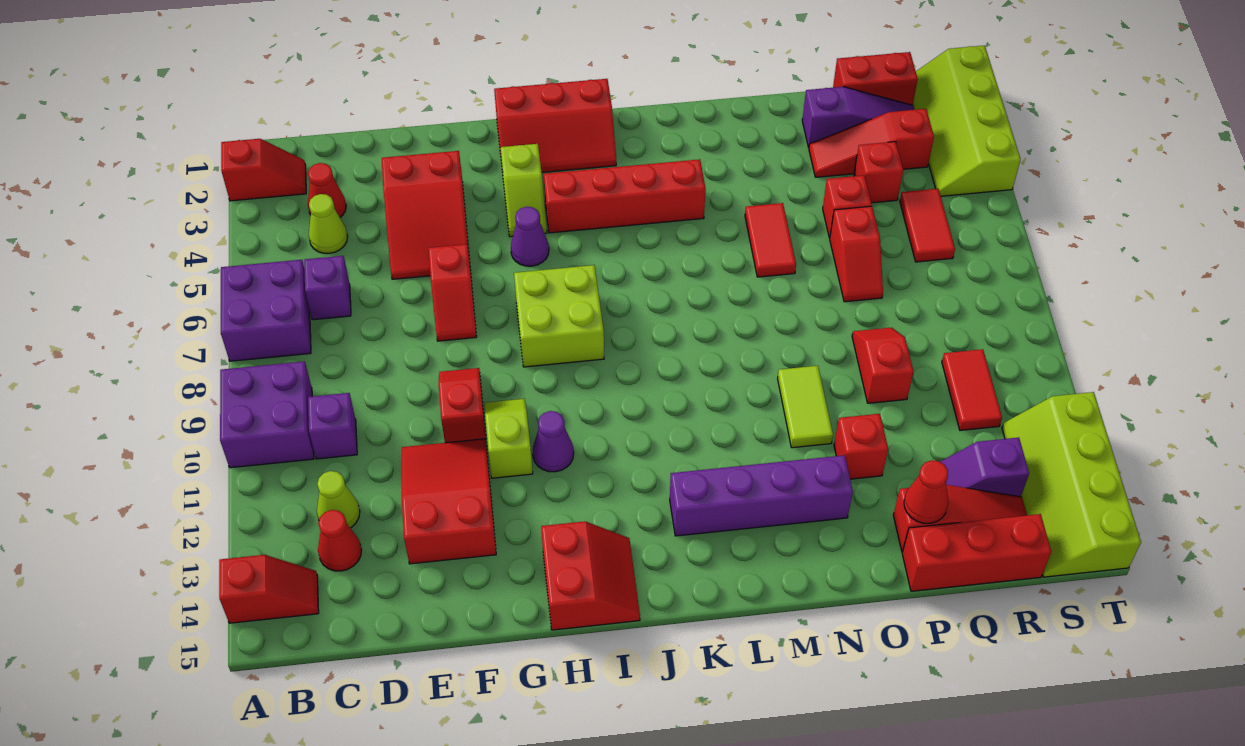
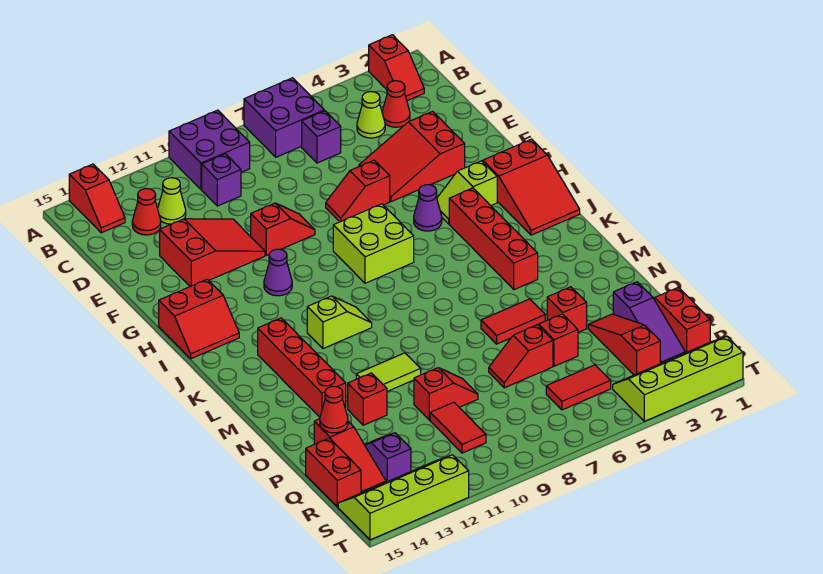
lime slope G10:G11 level 1 top 11 -> lime slope K10:K11 level 1 top 11
red slope H1:J2 level 1 top 1 -> red slope H1:J2 level 1 top H
purple brick K13:N13 level 1 -> red brick K13:N13 level 1
red brick P15:R15 level 1 -> red brick Q15:R15 level 1
red brick Q4 level 1 -> red brick O4 level 1
red tile R10:R11 level 1 -> red tile Q10:R10 level 1

